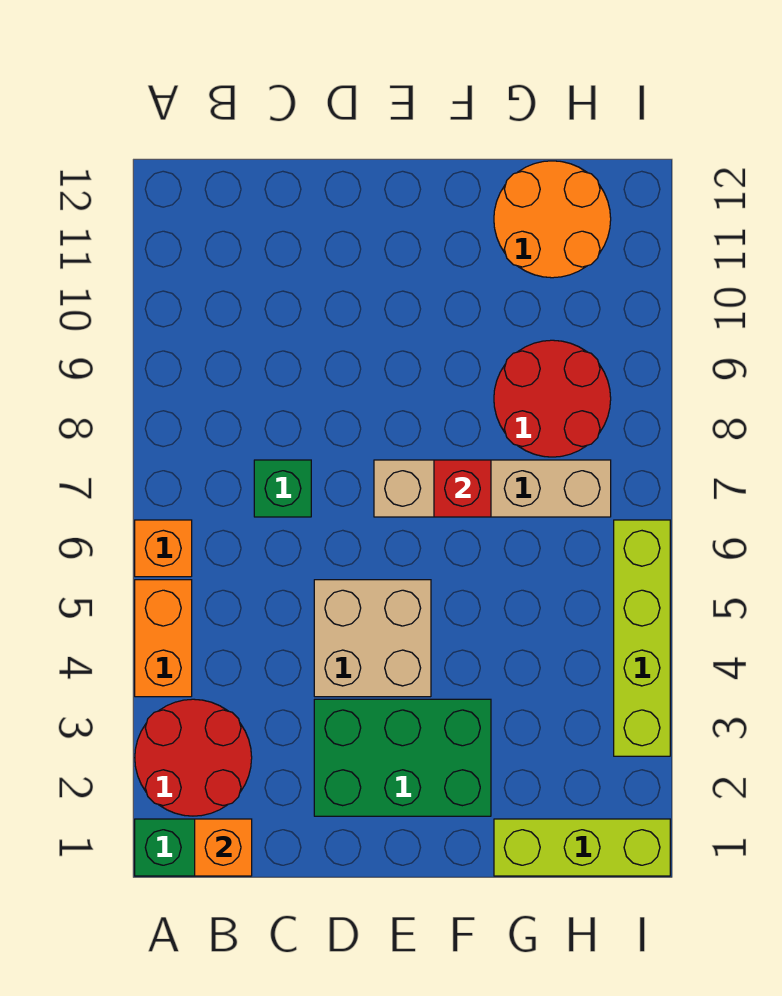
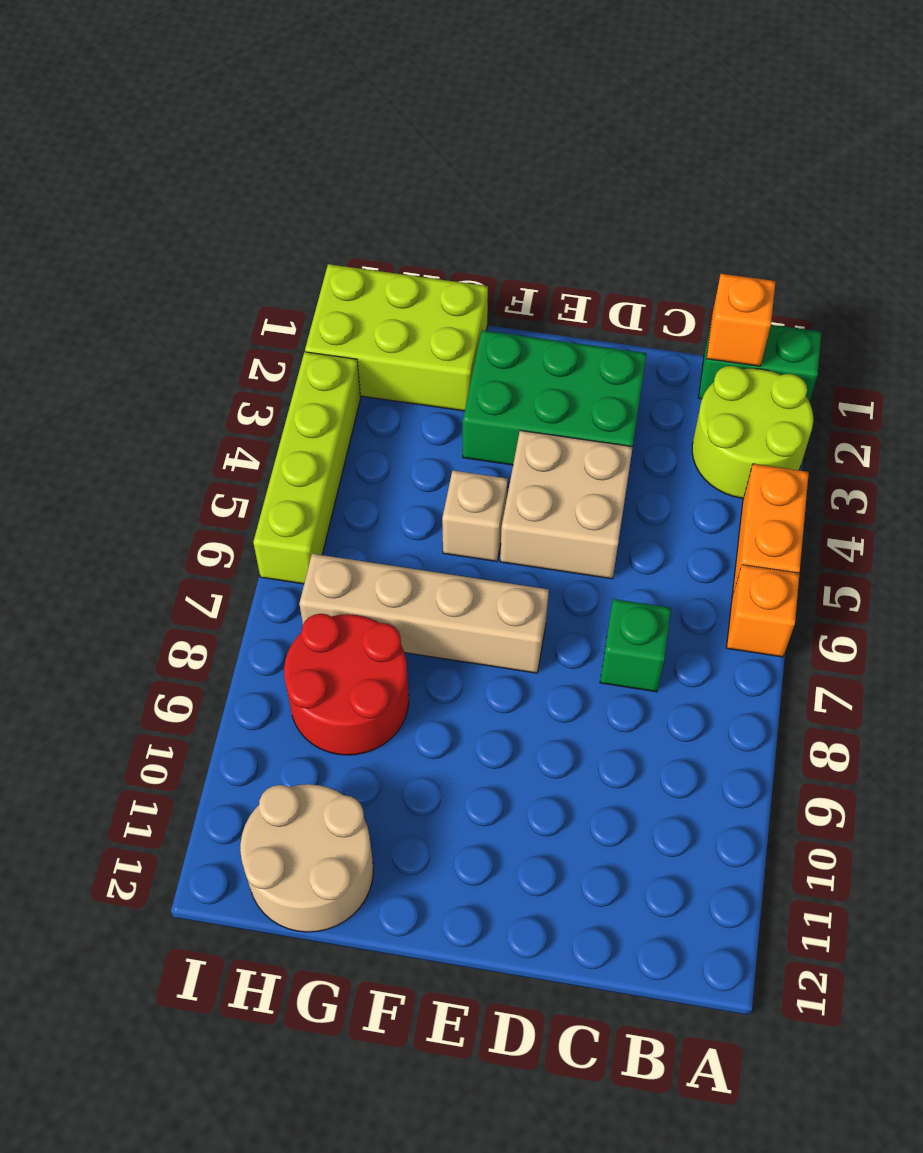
red round brick A2:B3 level 1 -> lime round brick A2:B3 level 1
none -> tan brick F5 level 1
red brick F7 level 2 -> none
lime brick G1:I1 level 1 -> lime brick G1:I2 level 1
orange round brick G11:H12 level 1 -> tan round brick G11:H12 level 1

